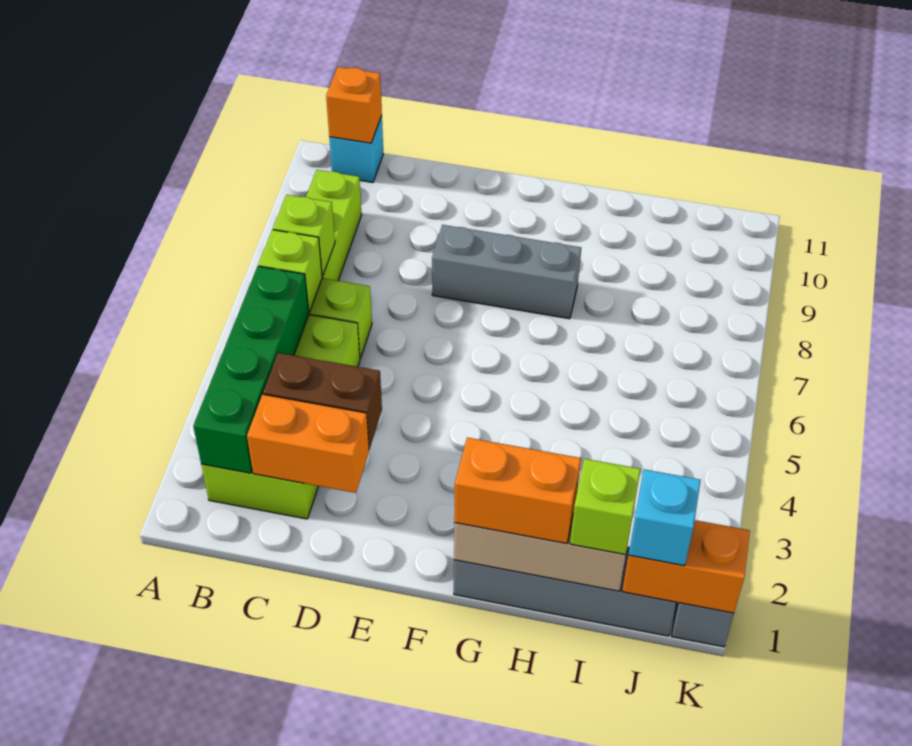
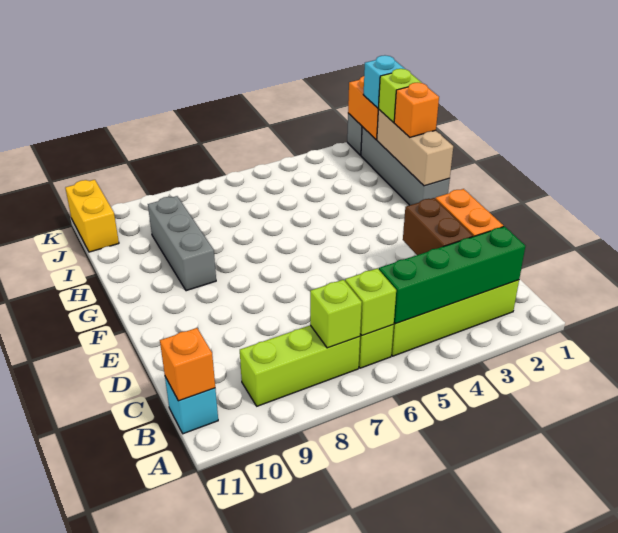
grey brick E8:G8 level 1 -> grey brick G9:I9 level 1
orange brick G1:H1 level 3 -> orange brick H1 level 3
none -> yellow brick J11:K11 level 1

